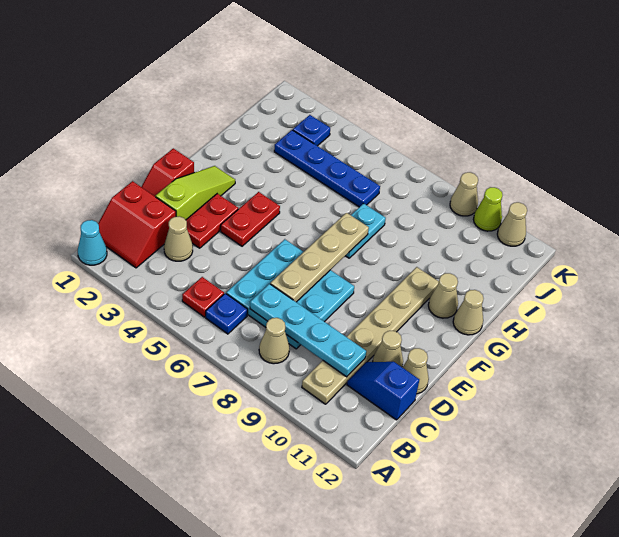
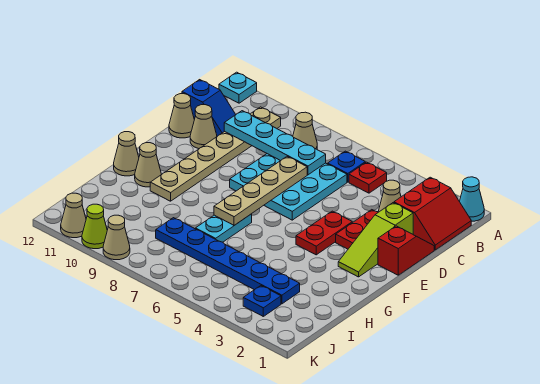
none -> cyan plate A12 level 1
red slope B1:C2 level 1 top C -> red slope B1:C2 level 1 top 2
blue plate I3:I6 level 1 -> blue plate I3:I8 level 1

